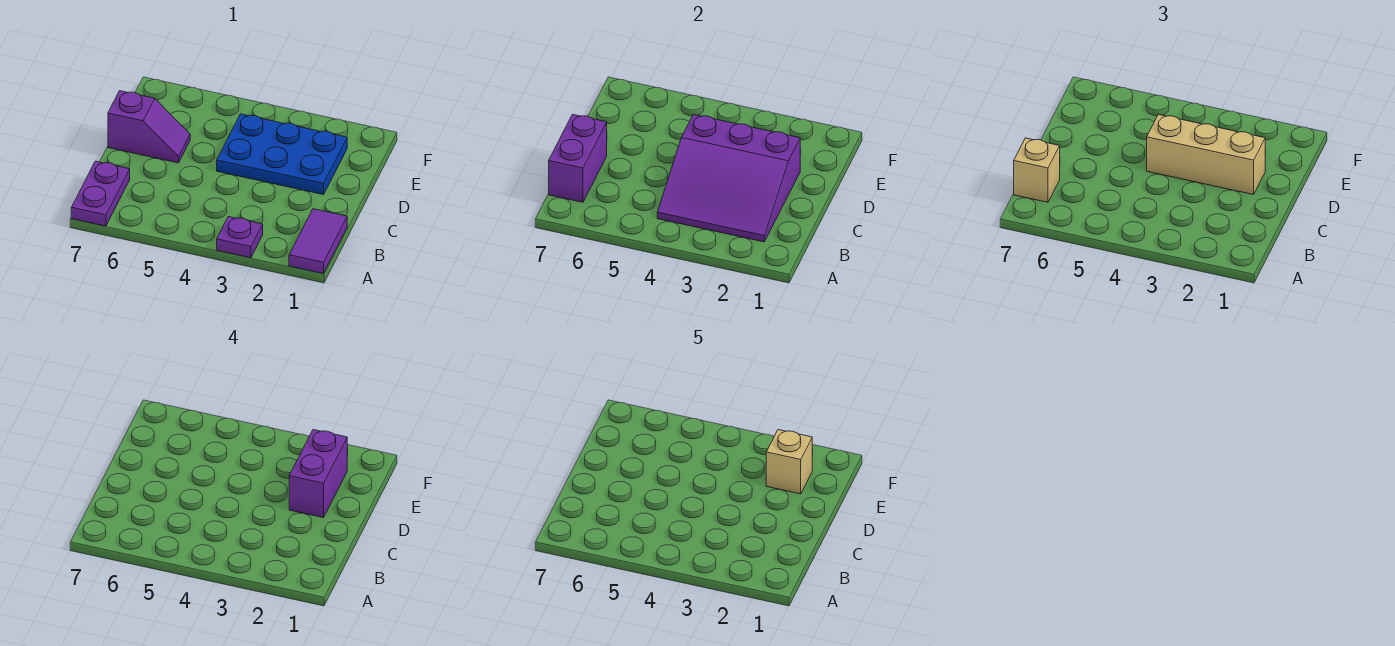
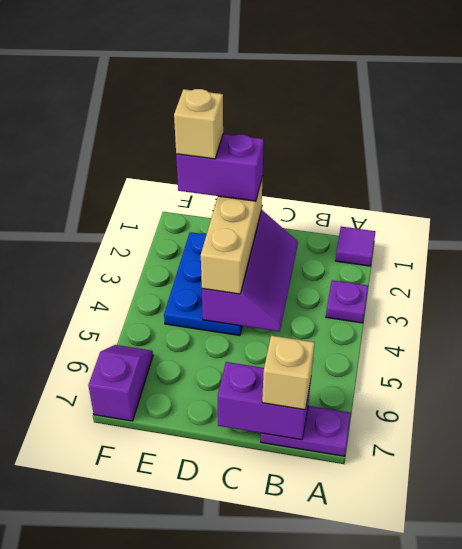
purple tile A1:B1 level 1 -> purple tile A1 level 1
purple slope B2:D4 level 2 top D -> purple slope C2:D4 level 2 top D
purple slope D6:D7 level 1 top 7 -> purple slope F6:F7 level 1 top 7

